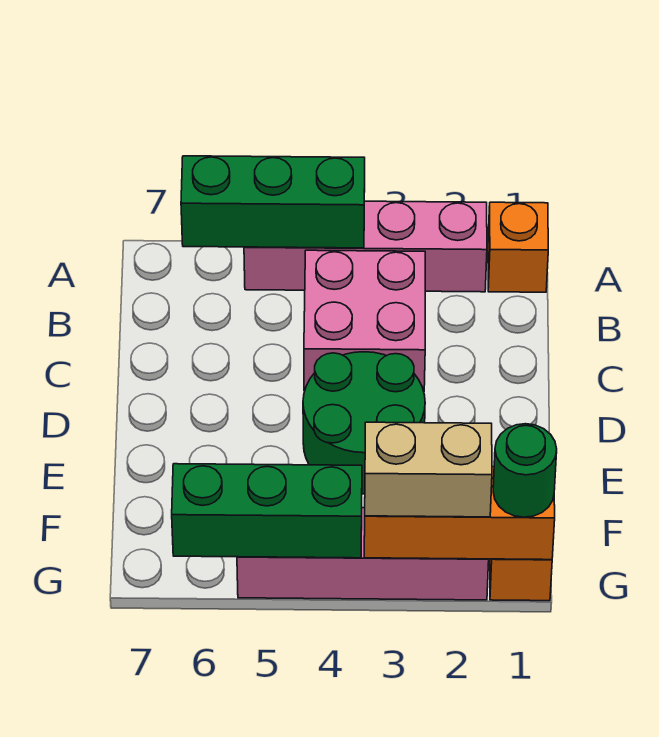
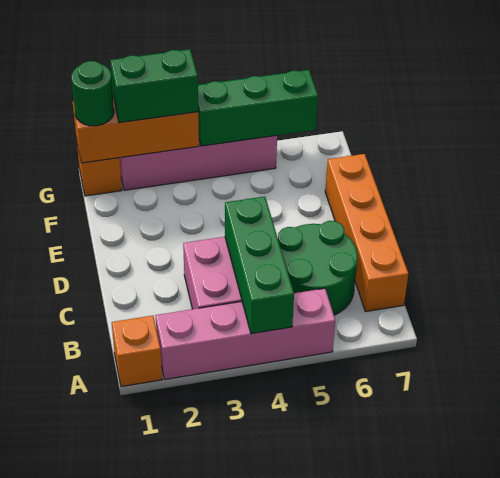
green brick A4:A6 level 2 -> green brick A4:C4 level 2
none -> orange brick B7:E7 level 1
green round brick D3:E4 level 1 -> green round brick B5:C6 level 1
tan brick G2:G3 level 3 -> green brick G2:G3 level 3

